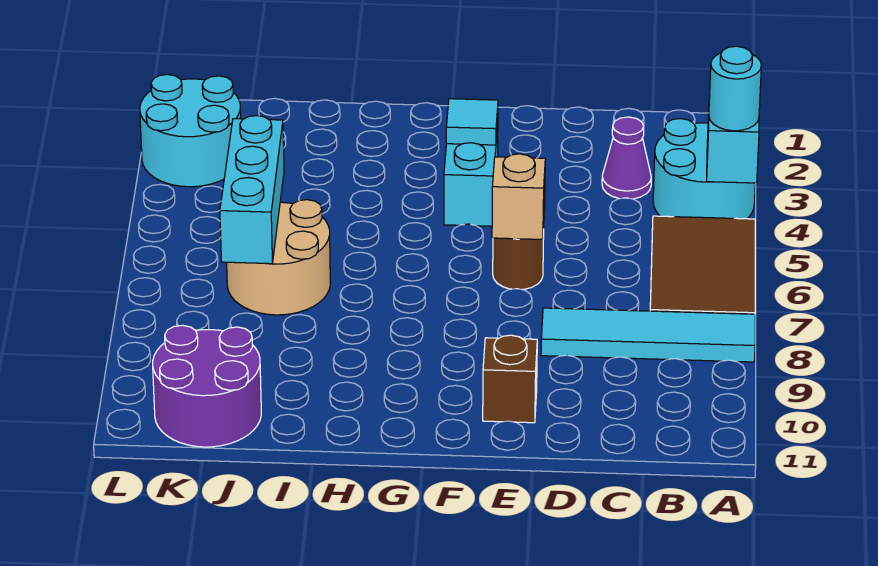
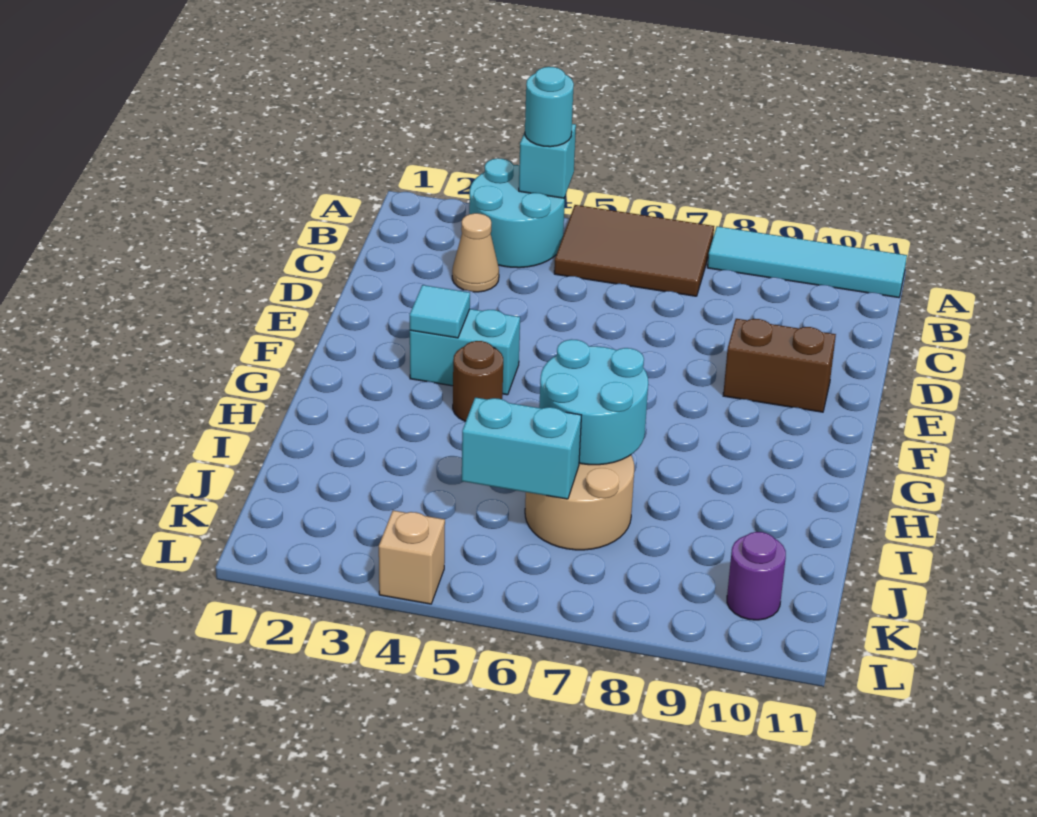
cyan tile A8:D8 level 1 -> cyan tile A8:A11 level 1
purple cone C3 level 1 -> tan cone C3 level 1
brown round brick E6 level 1 -> brown round brick G4 level 1
tan brick E6 level 2 -> tan brick L4 level 1
brown brick E10 level 1 -> brown brick E9:E10 level 1
cyan brick J5:J7 level 2 -> cyan brick J5:J6 level 2
purple round brick J10:K11 level 1 -> purple round brick K10 level 1
cyan round brick K2:L3 level 1 -> cyan round brick H6:I7 level 2

